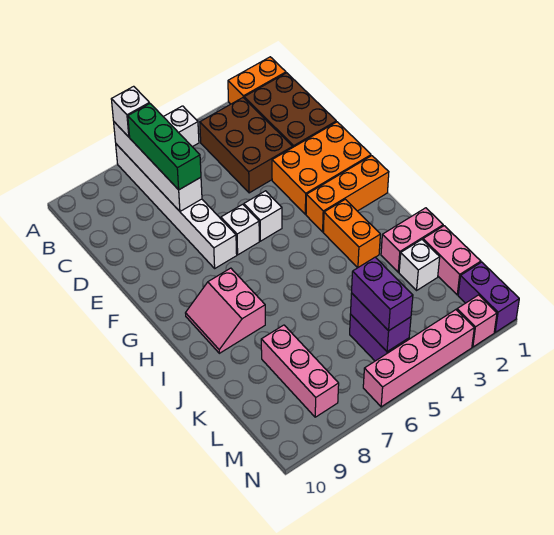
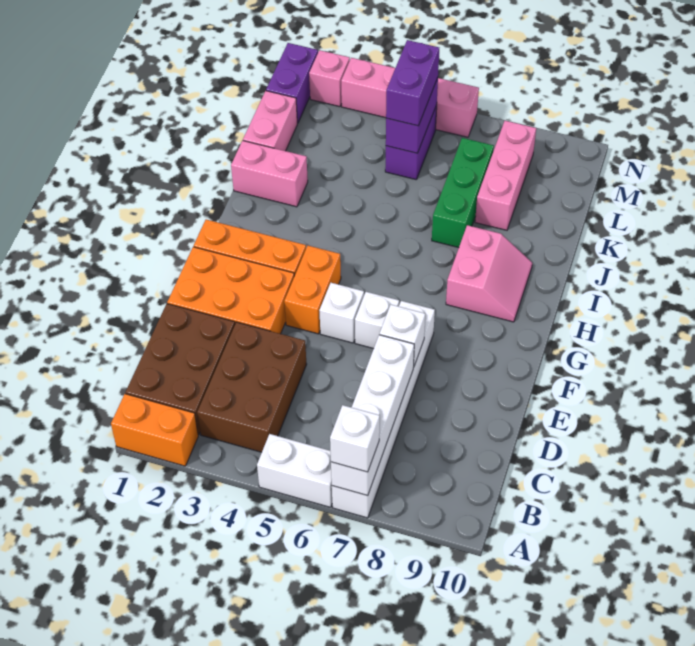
green brick B7:D7 level 3 -> green brick J7:L7 level 1
orange brick H3:I3 level 1 -> orange brick F4:G4 level 1
white brick K2 level 1 -> white brick E7 level 2

